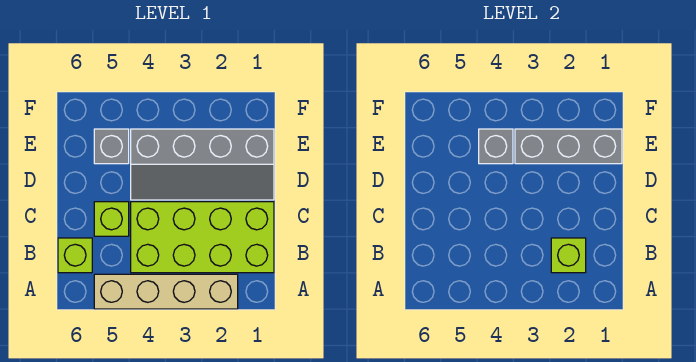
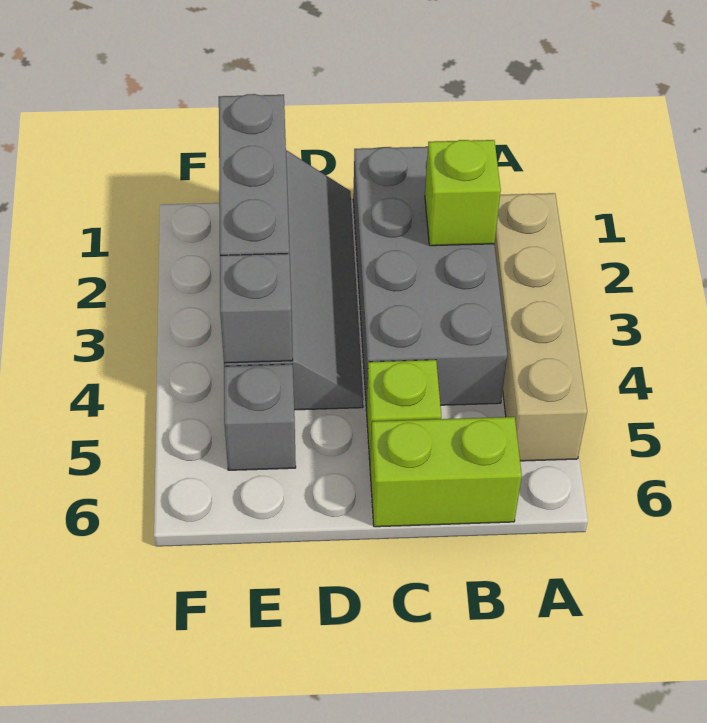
lime brick B1:C4 level 1 -> grey brick B1:C4 level 1
lime brick B6 level 1 -> lime brick B6:C6 level 1

